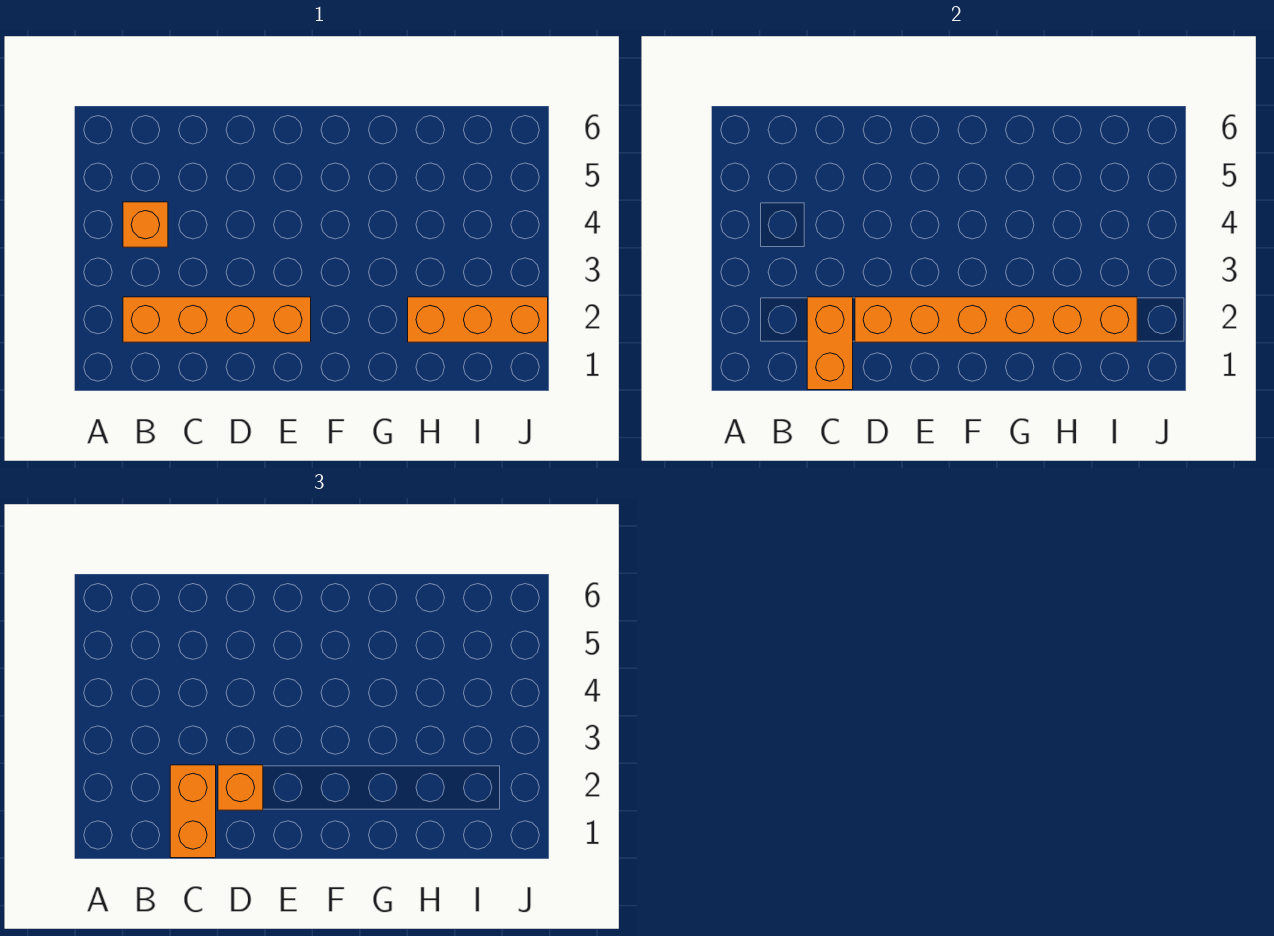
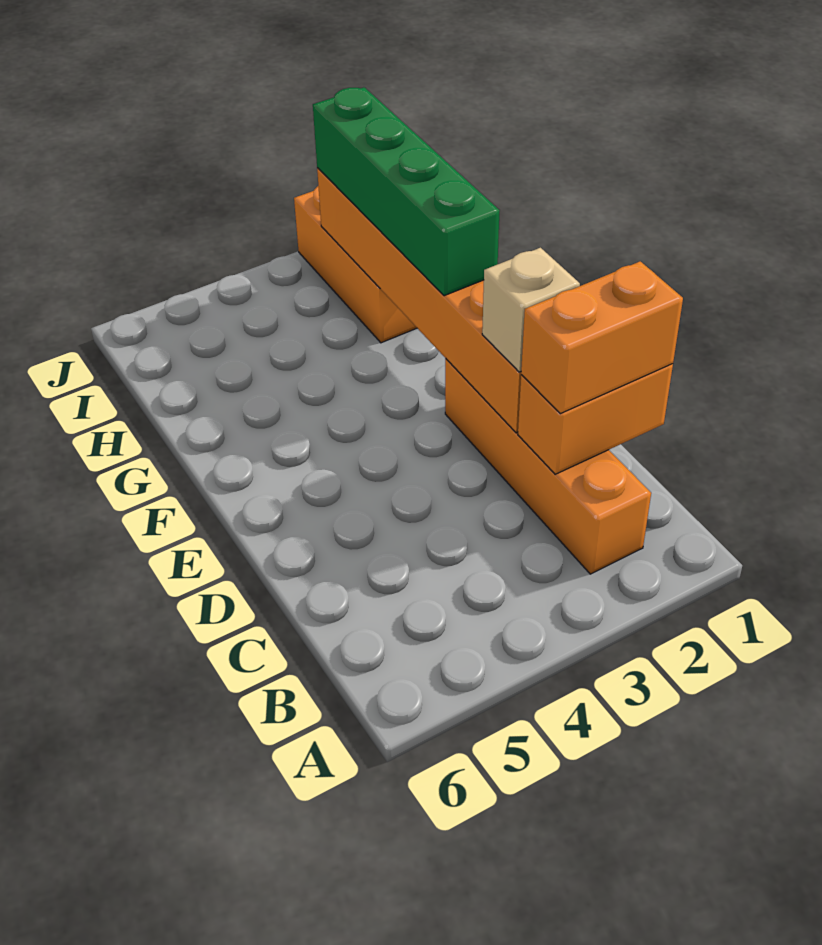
orange brick B4 level 1 -> none
orange brick D2 level 3 -> tan brick D2 level 3
none -> green brick F2:I2 level 3

